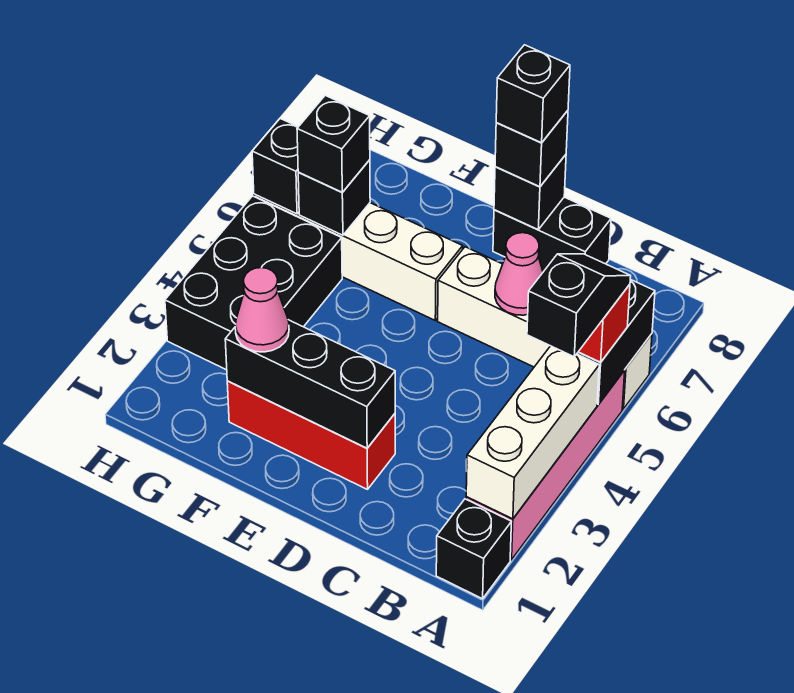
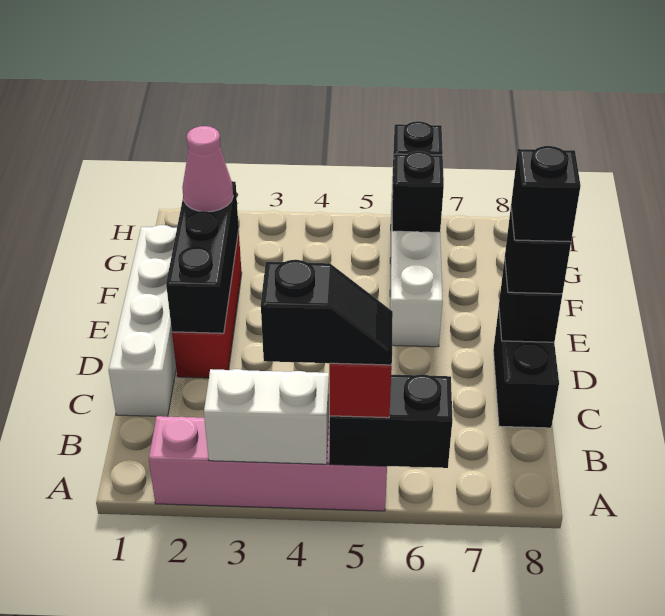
black brick A1 level 1 -> none
white brick A2:A4 level 2 -> white brick A3:A4 level 2
white brick A6:D6 level 1 -> white brick C1:F1 level 1
pink cone C6 level 2 -> none
black brick G3:H5 level 1 -> none
black brick G6 level 3 -> none

